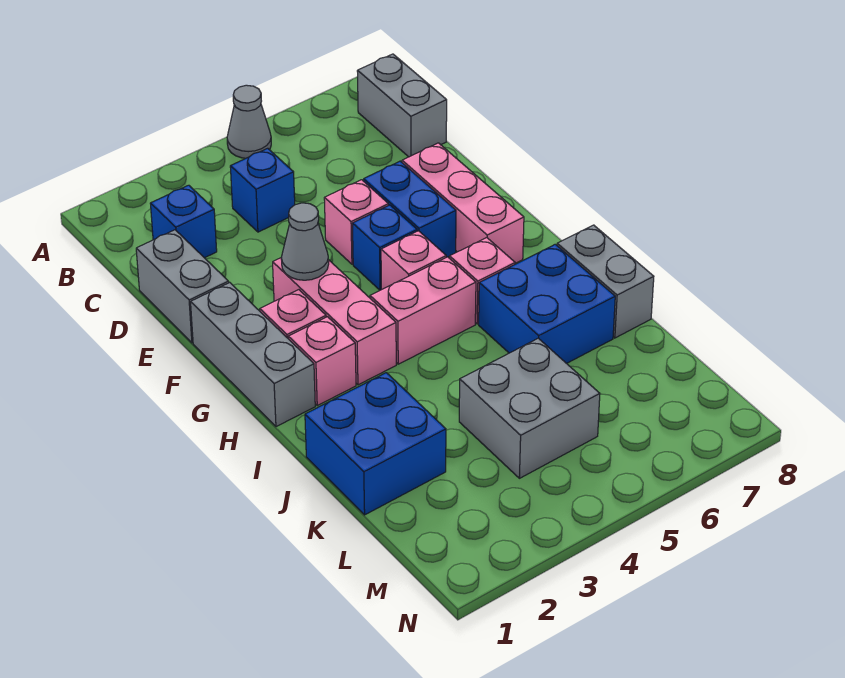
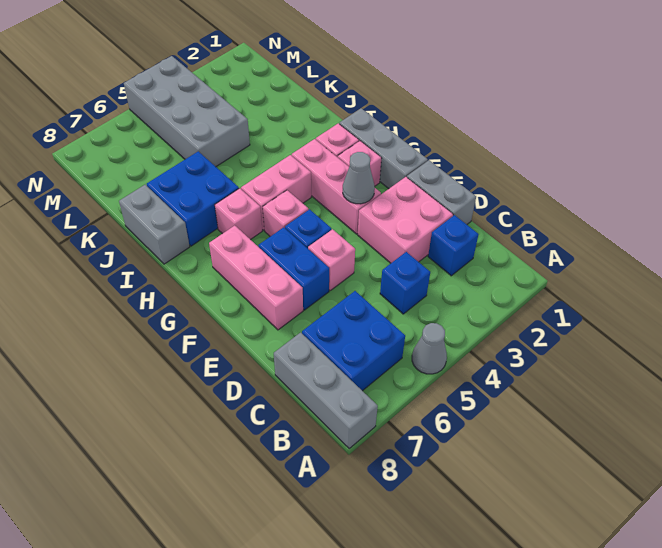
grey brick B8:C8 level 1 -> grey brick A8:C8 level 1
none -> pink brick D2:E3 level 1
blue brick J1:K2 level 1 -> blue brick B6:C7 level 1
grey brick K4:L5 level 1 -> grey brick K4:N5 level 1

